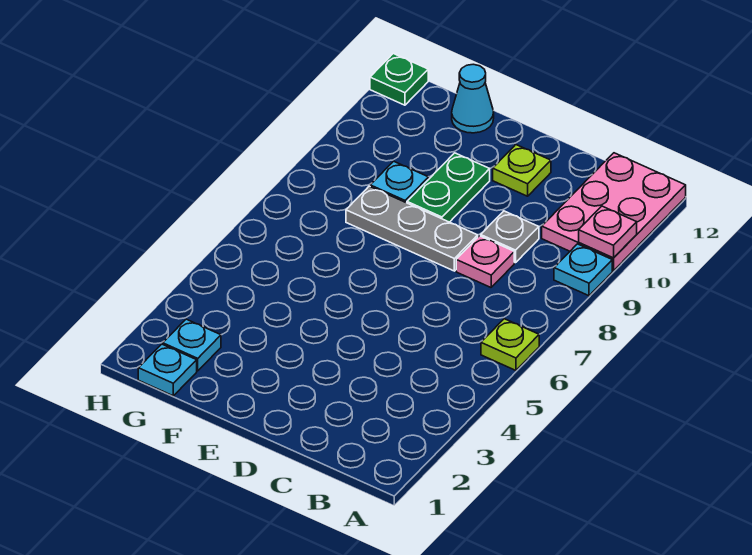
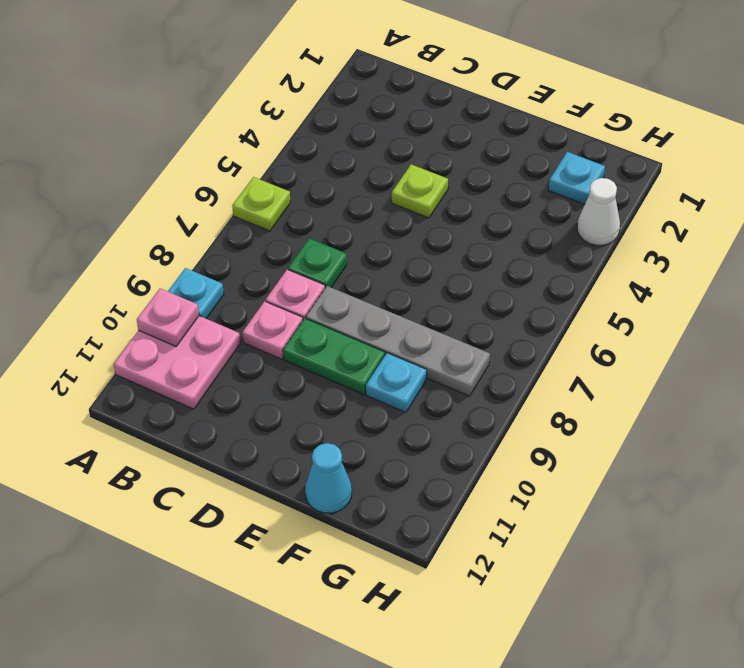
pink plate A10:B12 level 1 -> pink plate A10:B11 level 1
grey plate C9 level 1 -> pink plate C9 level 1
grey plate D8:F8 level 1 -> grey plate D8:G8 level 1
lime plate D11 level 1 -> lime plate D4 level 1
green plate E9:E10 level 1 -> green plate D9:E9 level 1
cyan plate G1 level 1 -> none
none -> white cone H3 level 1
green plate H12 level 1 -> green plate C7 level 1

